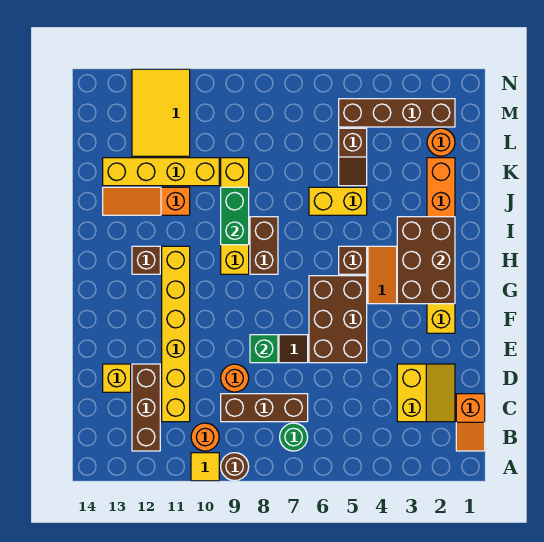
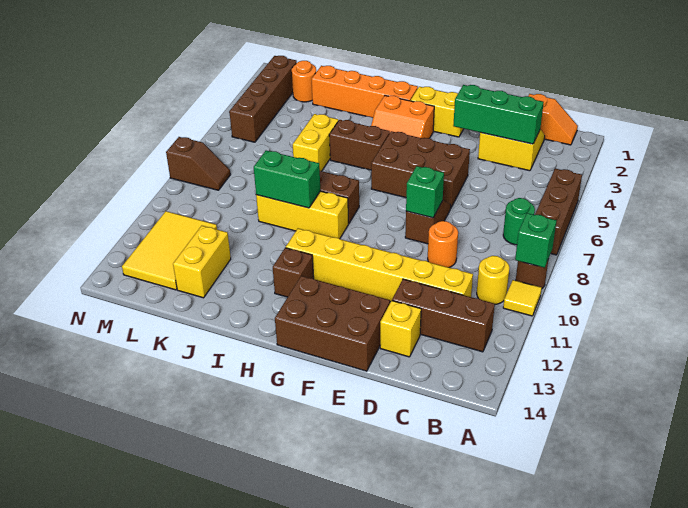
none -> green brick A9 level 2
orange round brick B10 level 1 -> yellow round brick B10 level 1
none -> green brick C3:E3 level 2
brown brick C7:C9 level 1 -> brown brick A5:A7 level 1
brown brick G2:I3 level 2 -> brown brick E13:G14 level 1
brown brick H5 level 1 -> brown brick H5:I5 level 1
yellow brick H9:K9 level 1 -> yellow brick H9:J9 level 1
orange slope J11:J13 level 1 top 11 -> none
brown slope K5:L5 level 1 top L -> brown slope M8:N8 level 1 top N
yellow brick K10:K13 level 1 -> yellow brick K12:K13 level 1
yellow tile L11:N12 level 1 -> yellow tile L11:M13 level 1

